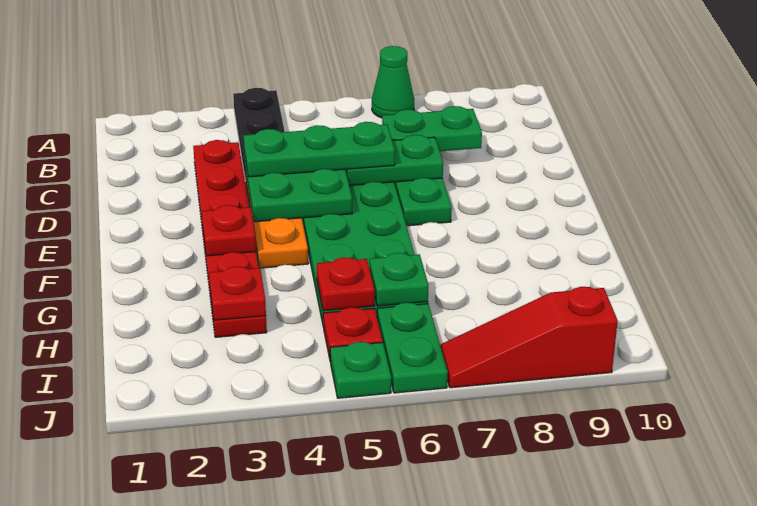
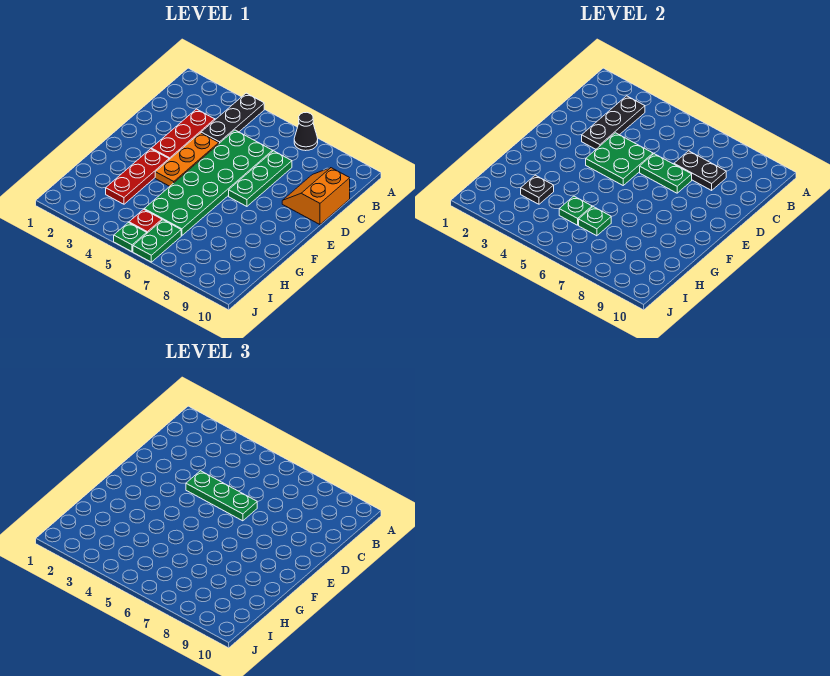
green cone A7 level 1 -> black cone A7 level 1
none -> black plate B3:D3 level 2
green plate C7:C8 level 2 -> black plate C7:C8 level 2
none -> orange slope C9:D10 level 1 top 10
red plate F3 level 2 -> none
red plate H3 level 2 -> black plate H3 level 2
red plate H5 level 2 -> green plate H5 level 2
red slope J7:J9 level 1 top 9 -> none

